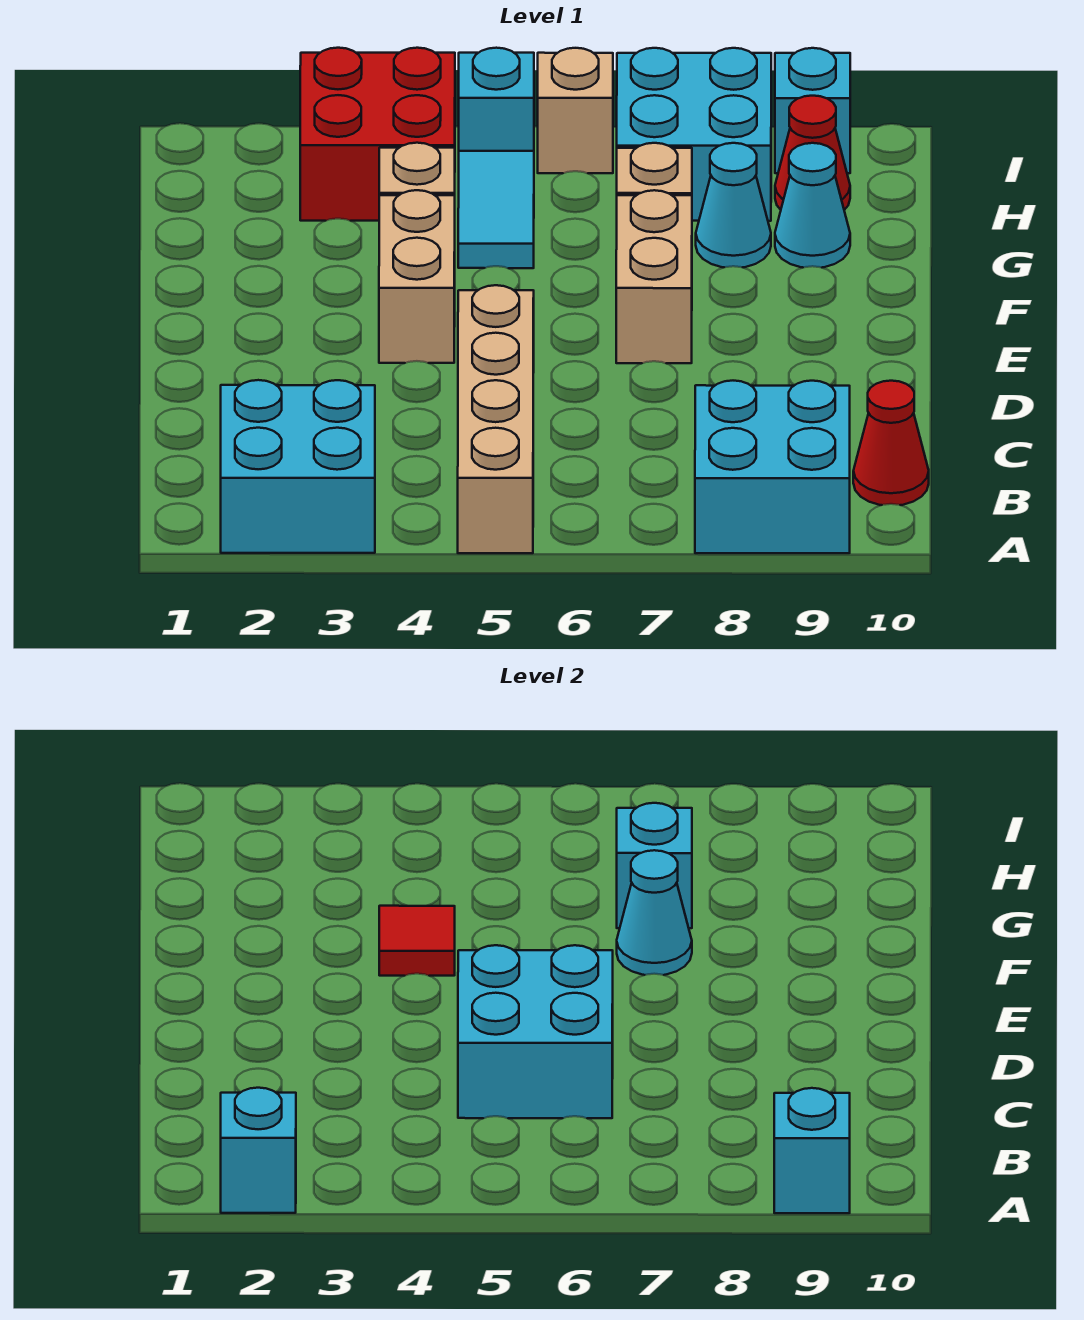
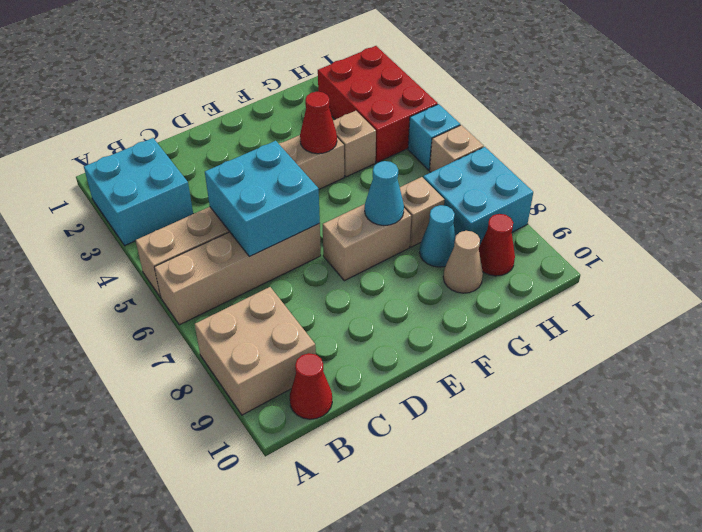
cyan brick A2 level 2 -> none
none -> tan brick A6:D6 level 1
cyan brick A8:B9 level 1 -> tan brick A8:B9 level 1
cyan brick A9 level 2 -> none
red tile F4 level 2 -> red cone F4 level 2
cyan tile G5:H5 level 1 -> none
cyan brick G7 level 2 -> none
cyan cone G9 level 1 -> tan cone G9 level 1
red brick H3:I4 level 1 -> red brick H2:I4 level 1
cyan brick I9 level 1 -> none

